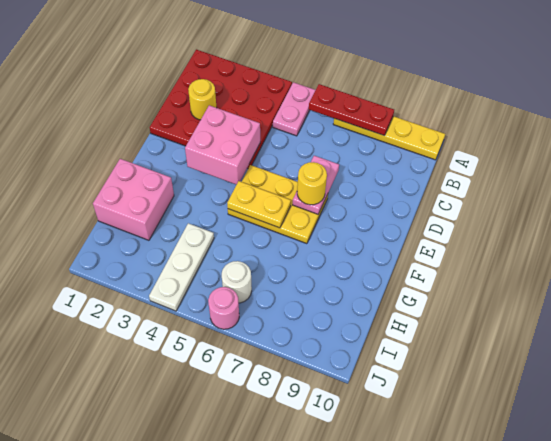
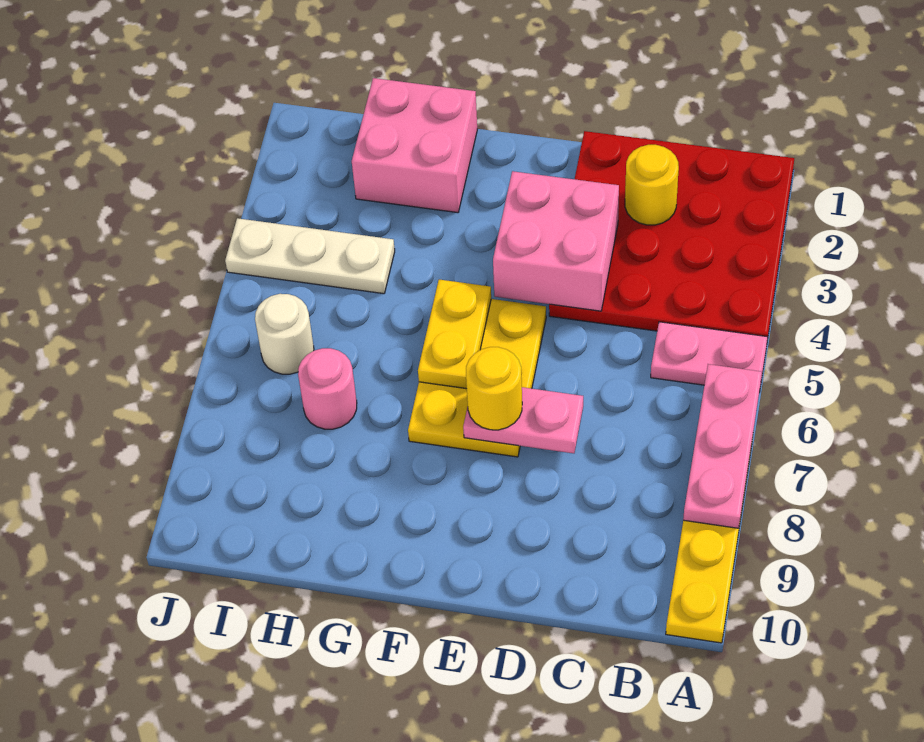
red plate A6:A8 level 2 -> pink plate A6:A8 level 2
pink round brick J6 level 1 -> pink round brick H7 level 1

